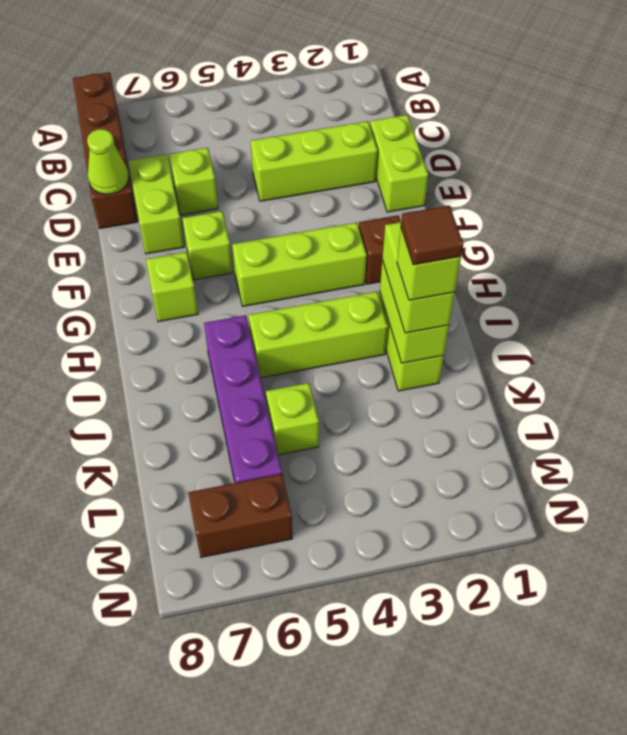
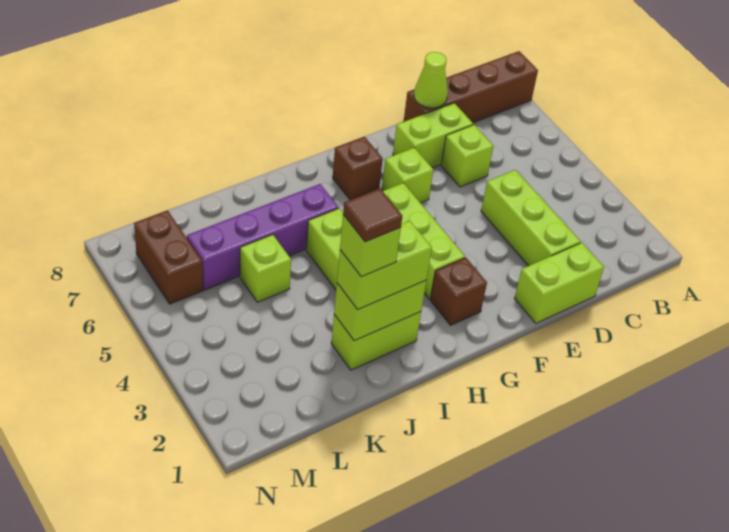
lime brick G7 level 1 -> brown brick G7 level 1

